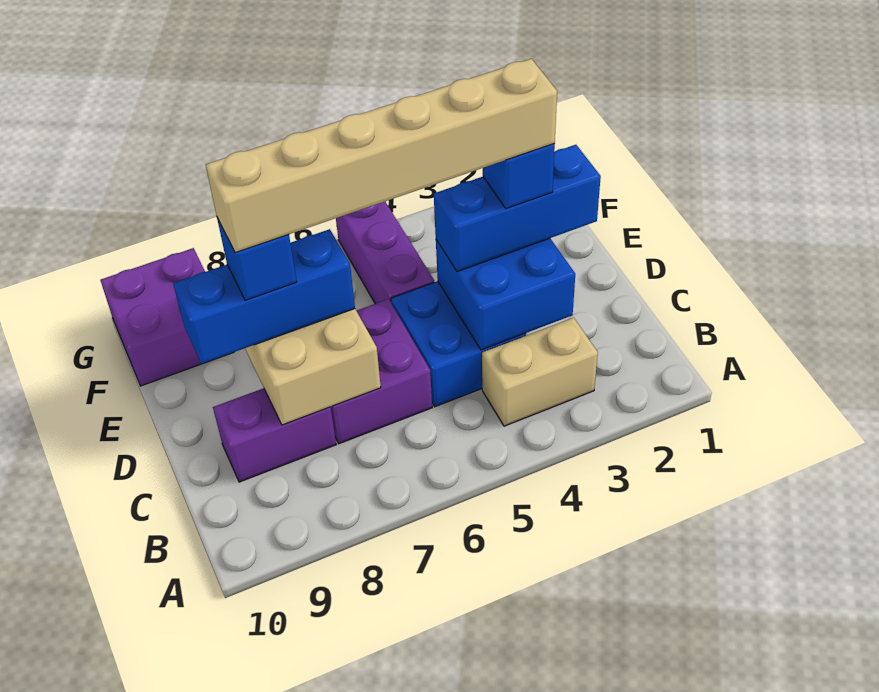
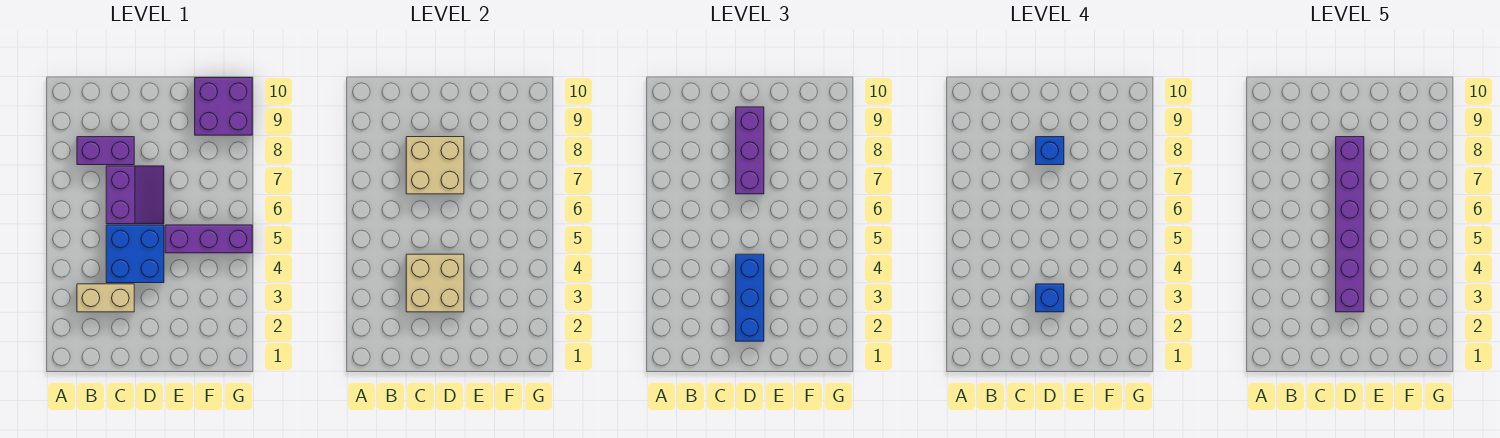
tan brick B3:B4 level 1 -> tan brick B3:C3 level 1
blue brick C3:D4 level 2 -> tan brick C3:D4 level 2
purple brick C6:D7 level 1 -> purple slope C6:D7 level 1 top C
purple brick C8:C9 level 1 -> purple brick B8:C8 level 1
tan brick D3:D8 level 5 -> purple brick D3:D8 level 5
blue brick D7:D9 level 3 -> purple brick D7:D9 level 3

